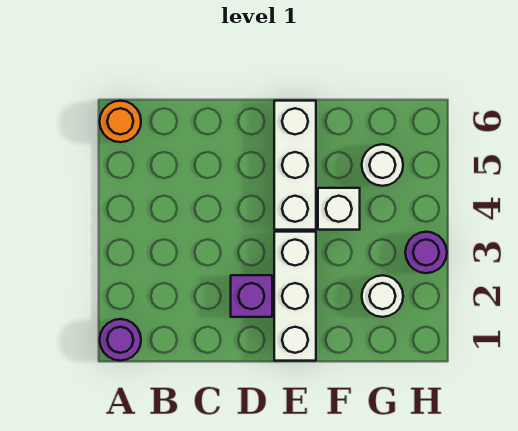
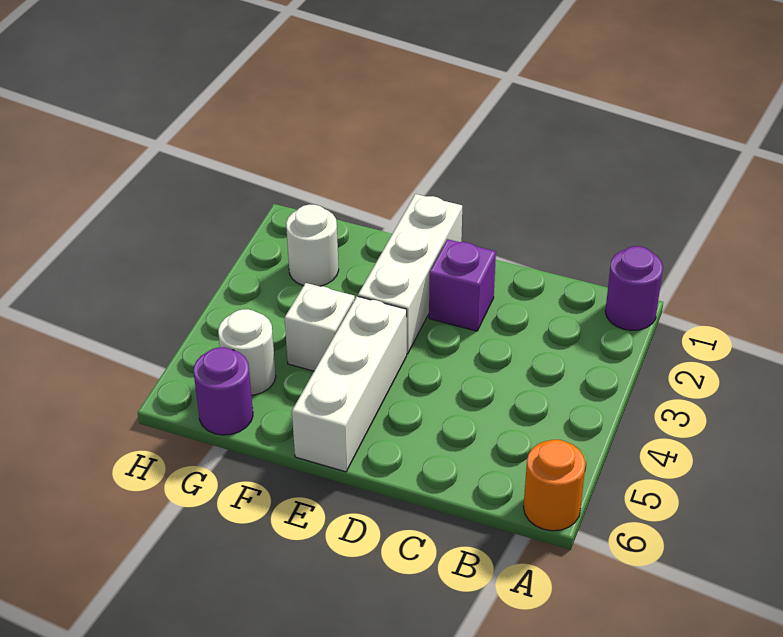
purple round brick H3 level 1 -> purple round brick G6 level 1

